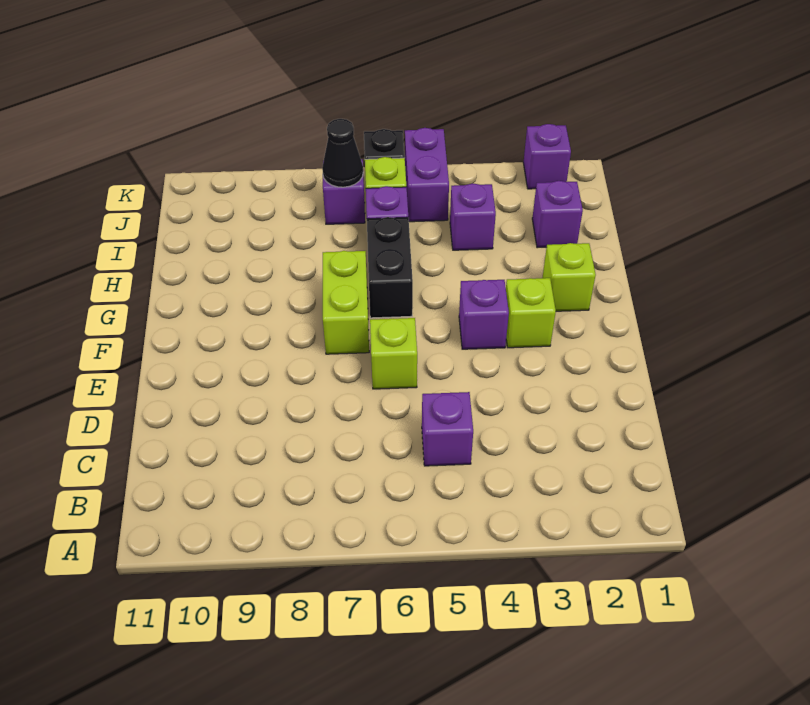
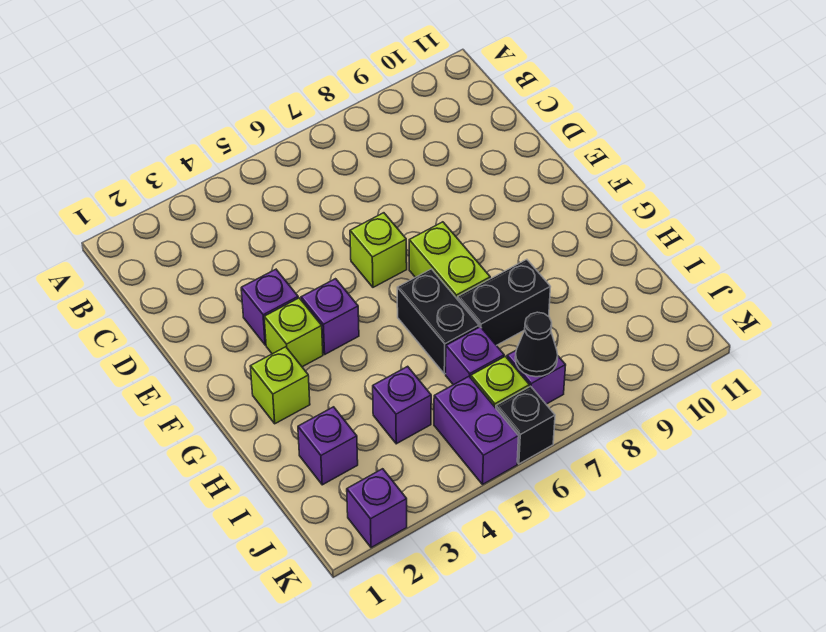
purple brick C5 level 1 -> purple brick E3 level 1
none -> black brick H7:H8 level 1

